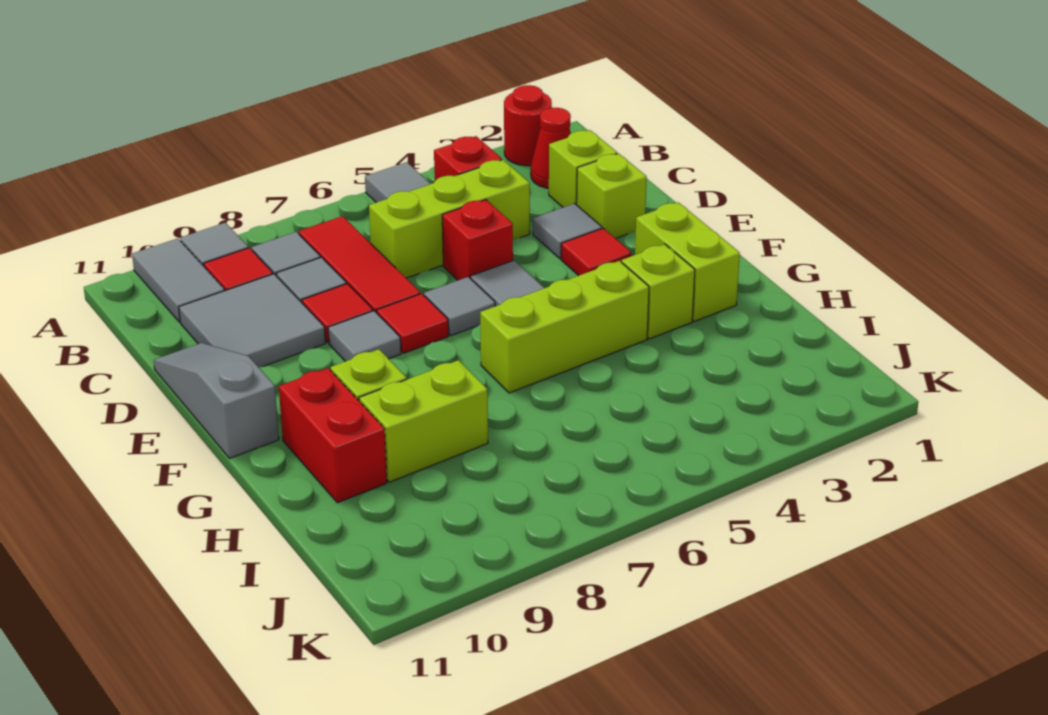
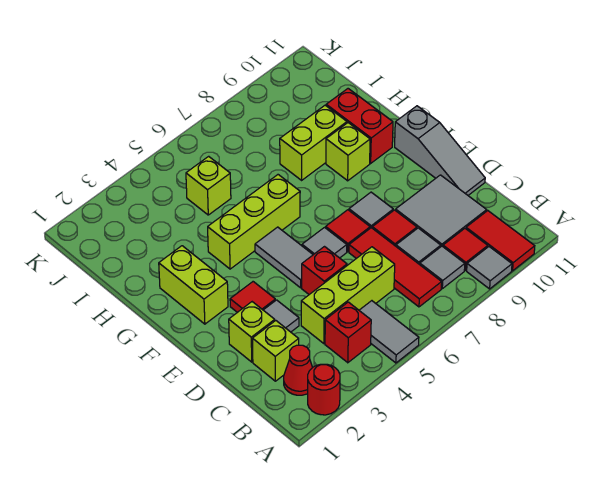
grey tile A10:B10 level 1 -> red tile A10:B10 level 1
lime brick G3 level 1 -> lime brick I5 level 1

